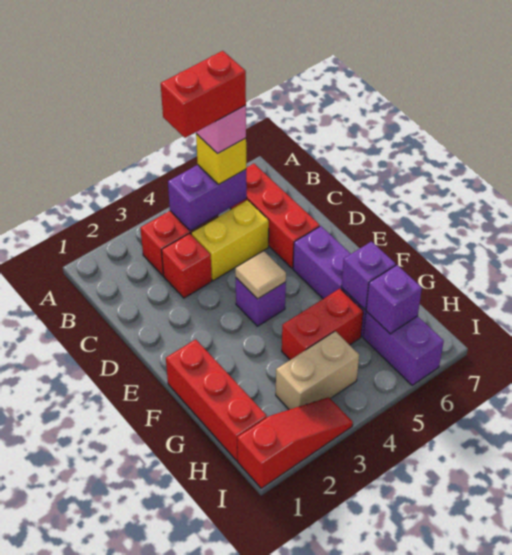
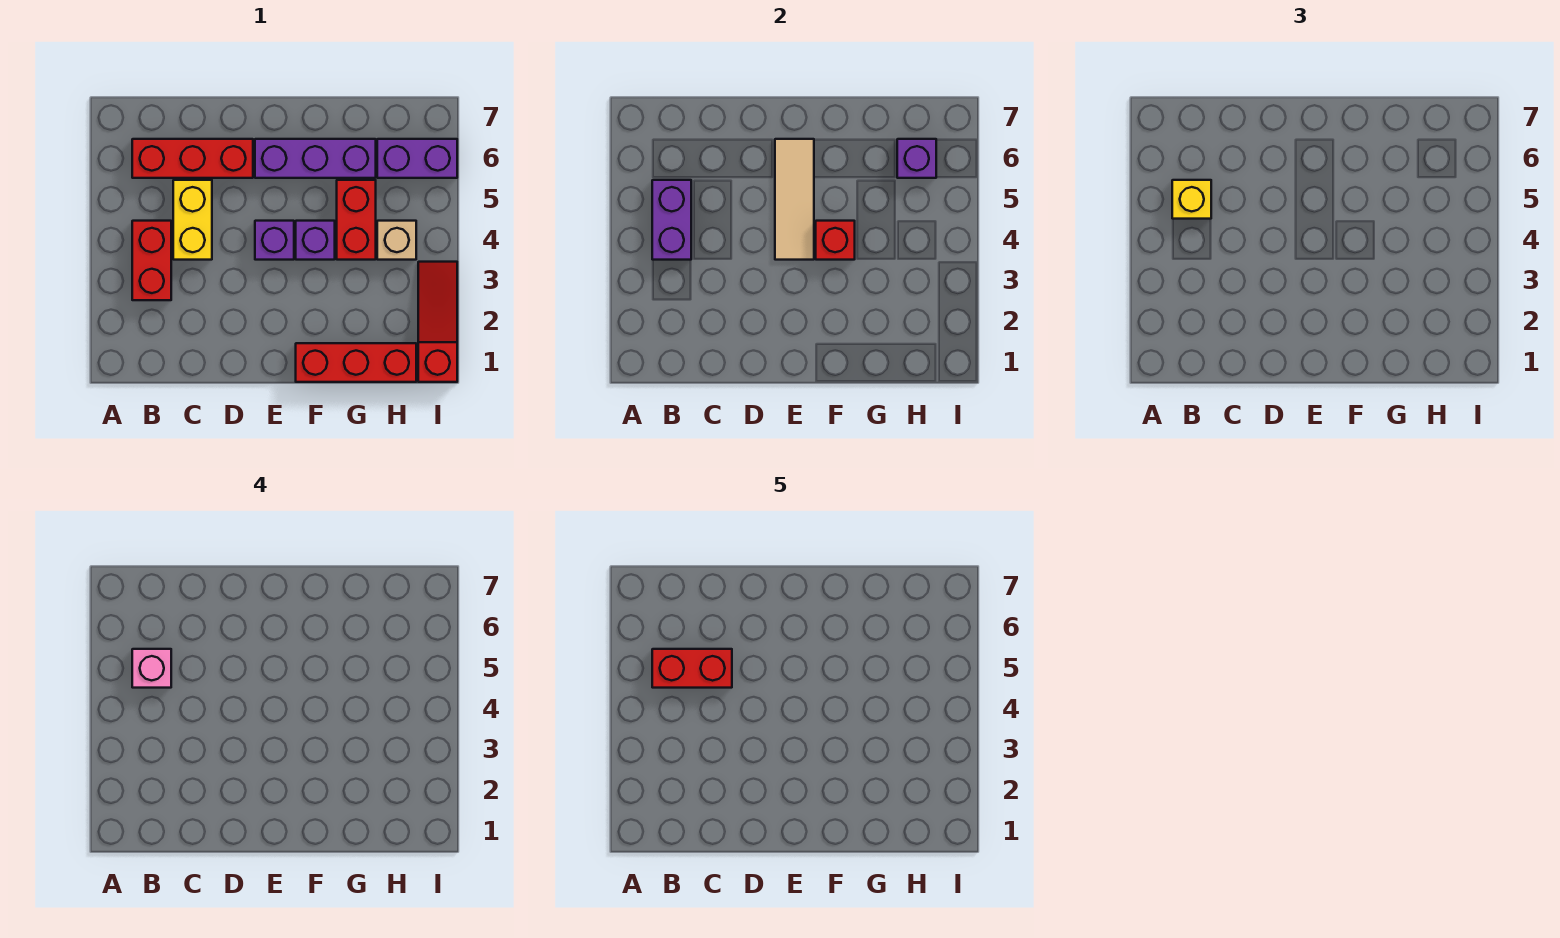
red brick B4:B5 level 5 -> red brick B5:C5 level 5
red brick C3 level 1 -> red brick F4 level 2
tan tile E4 level 2 -> tan tile E4:E6 level 2
purple brick G6 level 2 -> purple brick F4 level 1
tan brick H3:H4 level 1 -> tan brick H4 level 1

